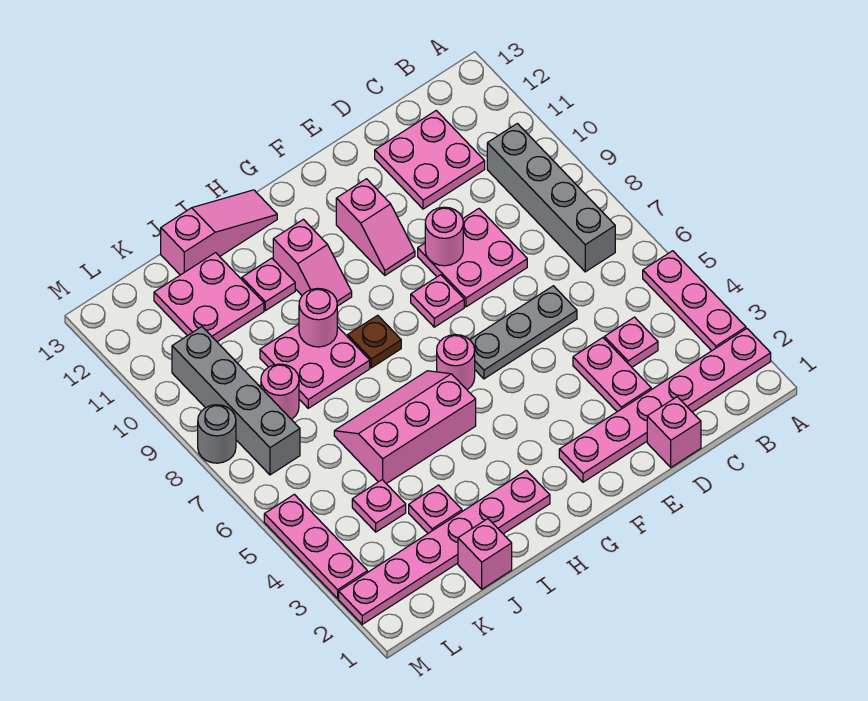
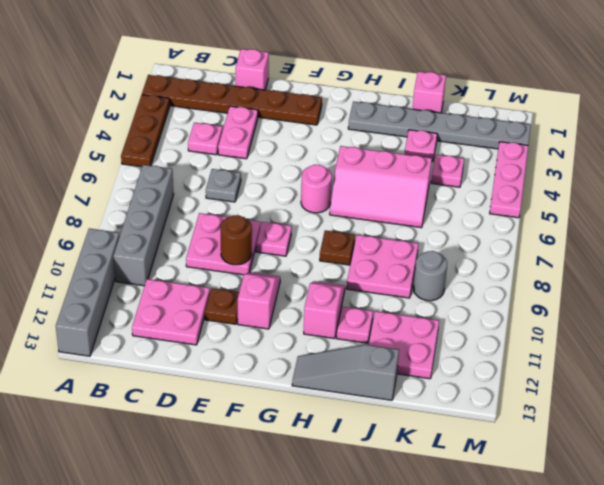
pink plate A2:F2 level 1 -> brown plate A2:F2 level 1
pink plate A3:A5 level 1 -> brown plate A3:A5 level 1
grey plate D6:F6 level 1 -> grey plate D6 level 1
pink round brick E9 level 2 -> brown round brick E9 level 2
none -> brown plate E11 level 1
pink plate H2:M2 level 1 -> grey plate H2:M2 level 1
pink slope H13:J13 level 1 top J -> grey slope H13:J13 level 1 top J
pink round brick I9 level 2 -> none
pink round brick K8 level 1 -> none
grey brick L7:L10 level 1 -> grey brick A10:A13 level 1
grey round brick M8 level 1 -> grey round brick K9 level 1

